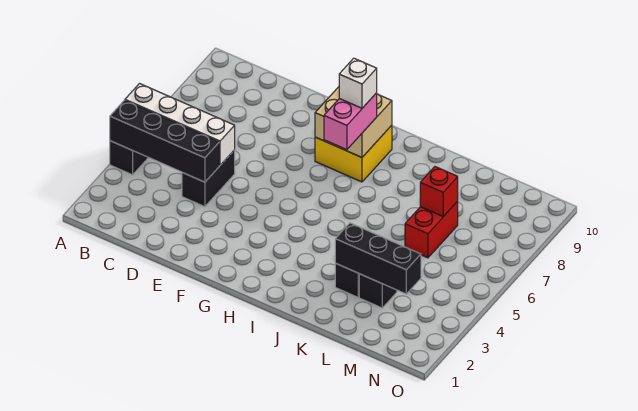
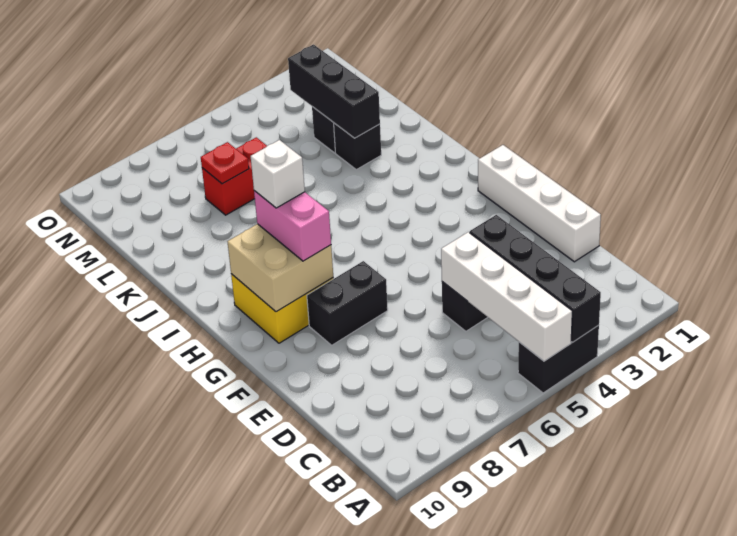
none -> white brick D1:G1 level 1
none -> black brick F7:F8 level 1
pink brick H7:H8 level 3 -> pink brick G8:H8 level 3
red brick L7 level 2 -> red plate L7 level 2

